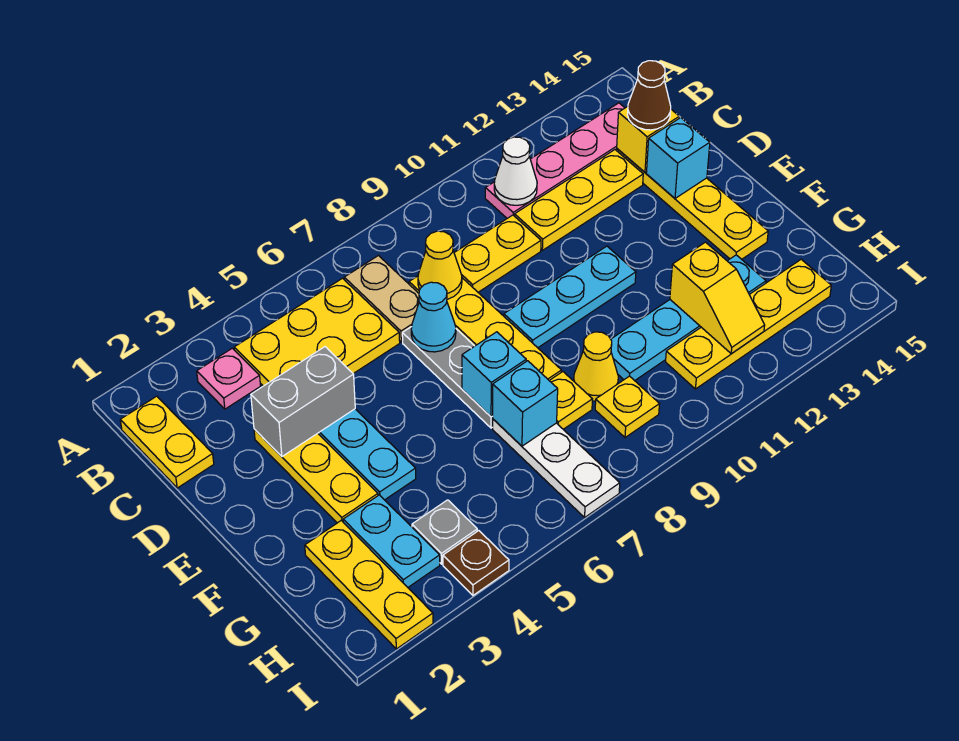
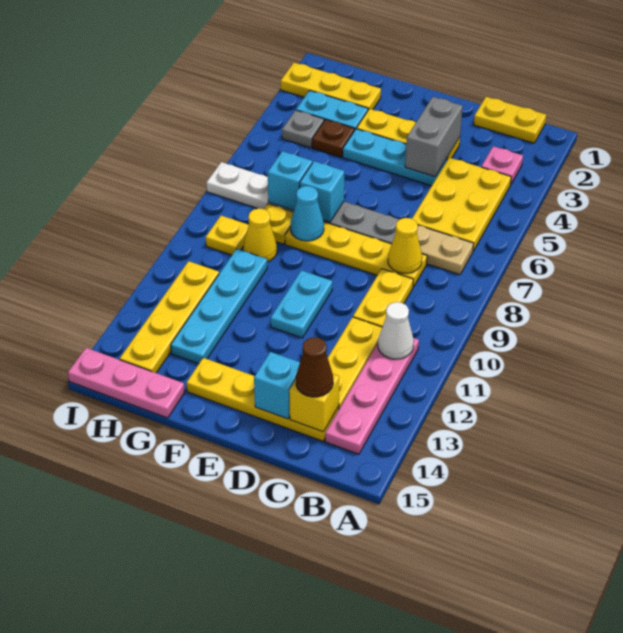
cyan cone D7 level 2 -> cyan cone F8 level 2
cyan plate E9:E11 level 1 -> cyan plate E10:E11 level 1
yellow slope G12:H12 level 2 top G -> none
none -> pink plate G15:I15 level 1
brown plate I4 level 1 -> brown plate G4 level 1

